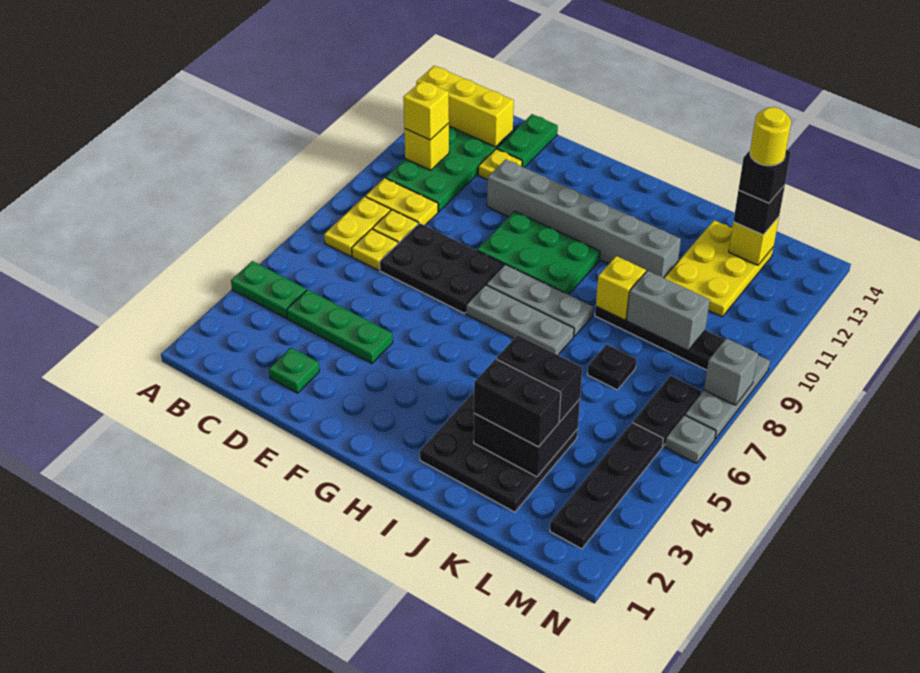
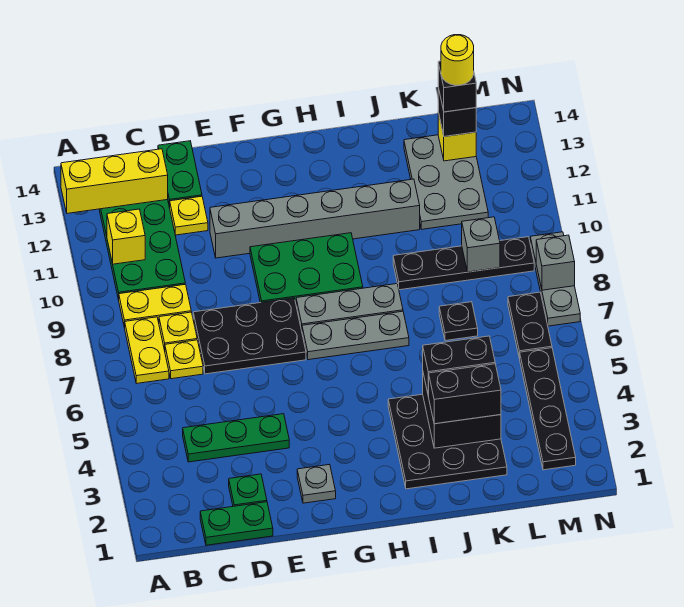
green plate A4:B4 level 1 -> green plate C1:D1 level 1
yellow brick B11 level 3 -> none
yellow brick J9 level 2 -> none
grey brick K9:L9 level 2 -> grey brick L9 level 2
yellow plate K11:L13 level 1 -> grey plate K11:L13 level 1
grey plate N6 level 1 -> grey plate F2 level 1

